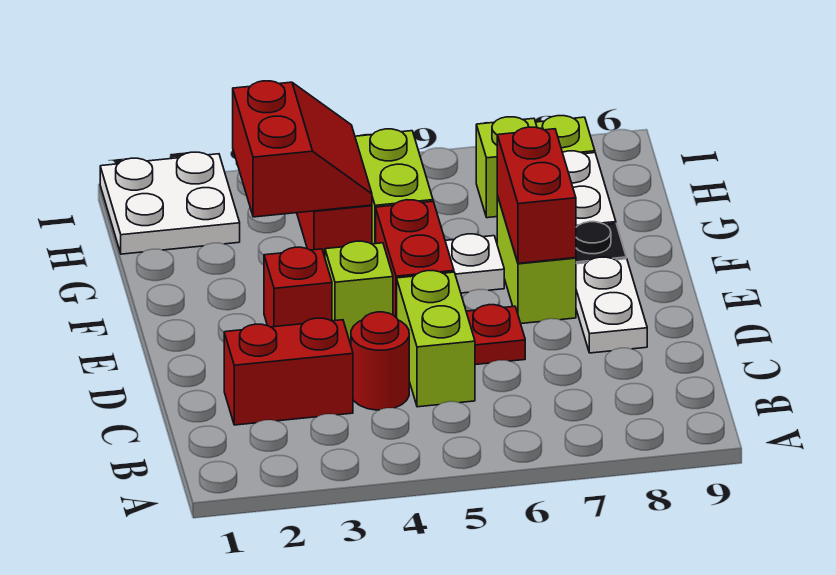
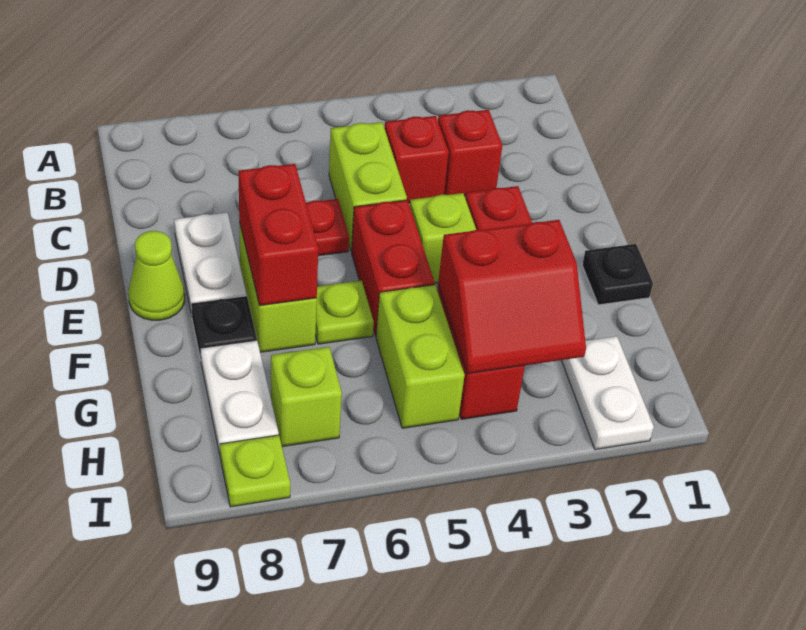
red brick C2:C3 level 1 -> red brick C3 level 1
red round brick C4 level 1 -> red brick C4 level 1
none -> lime cone E9 level 1
none -> black plate F1 level 1
white plate F6 level 1 -> lime plate F6 level 1
red slope G3:H4 level 2 top 3 -> red slope G3:H4 level 2 top G
white plate H1:I2 level 1 -> white plate H2:I2 level 1

